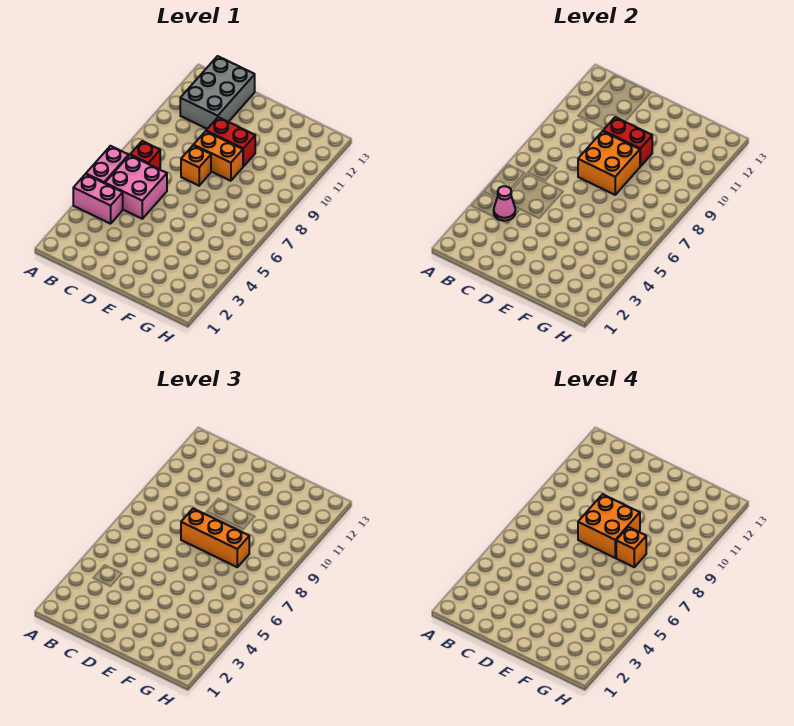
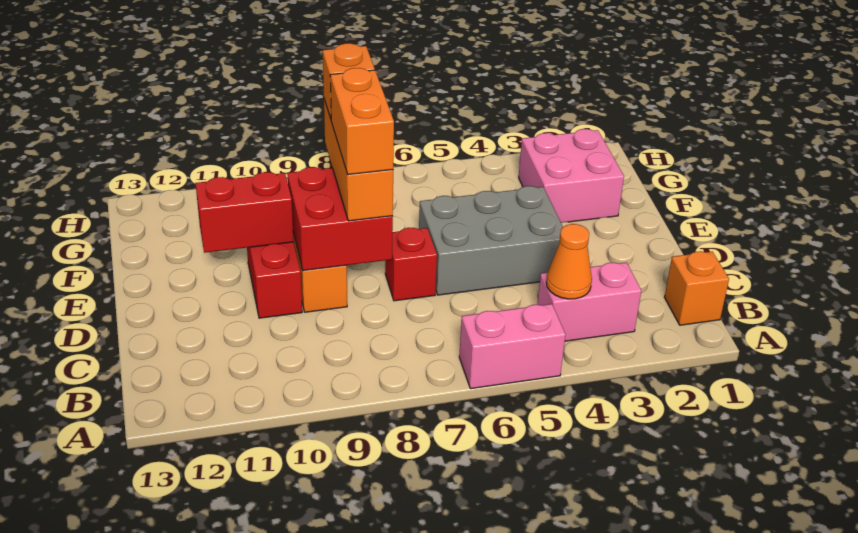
pink brick A4:B4 level 1 -> pink brick B3:B4 level 1
pink cone B4 level 2 -> orange cone B4 level 2
pink brick B5:C6 level 1 -> pink brick F2:G3 level 1
red brick B7 level 1 -> red brick D7 level 1
grey brick B11:C13 level 1 -> grey brick D4:E6 level 1
orange brick D8 level 1 -> orange brick B1 level 1
orange brick D8:E9 level 2 -> red brick D8:E9 level 2
orange brick D8:E9 level 4 -> orange brick D8:E8 level 4
red brick D10:E10 level 2 -> red brick E10:E11 level 2

